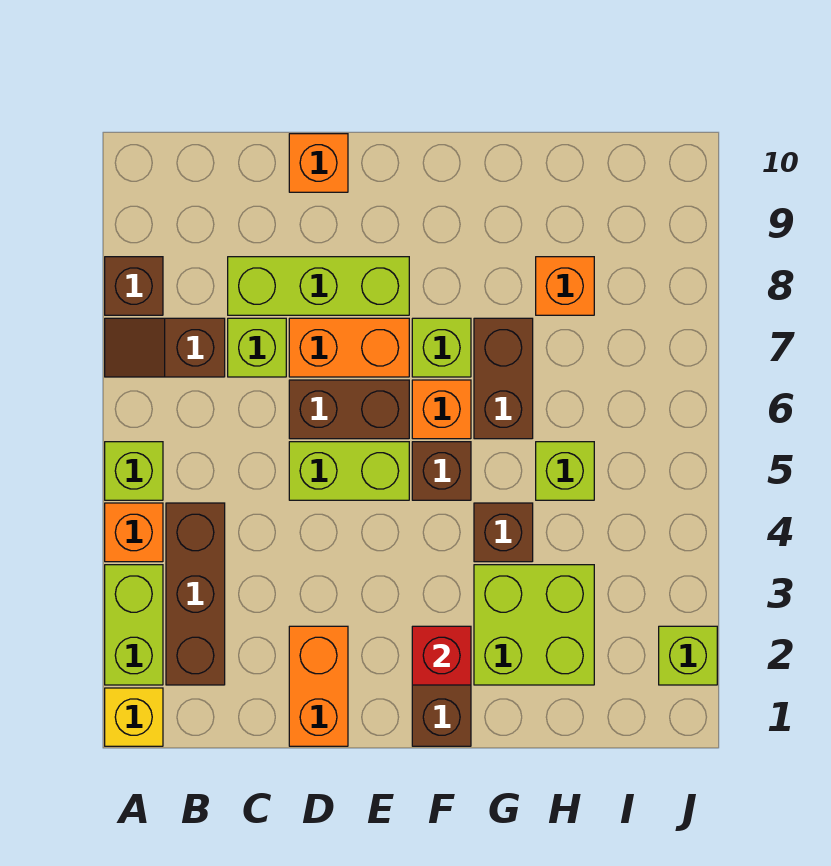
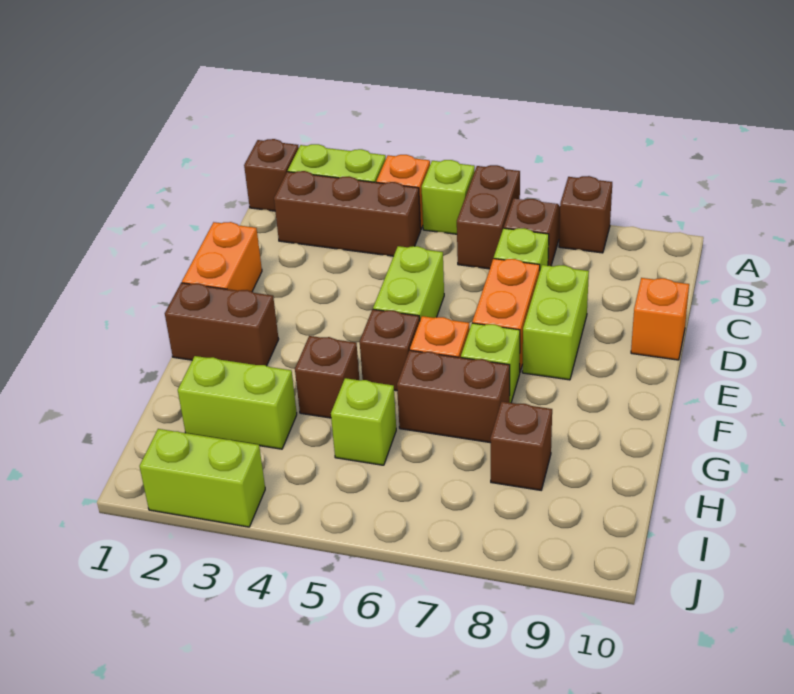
yellow brick A1 level 1 -> brown brick A1 level 1
lime brick C8:E8 level 1 -> lime brick D8:E8 level 1
orange brick D1:D2 level 1 -> orange brick D1:E1 level 1
brown brick D6:E6 level 1 -> brown brick A6:B6 level 1
red brick F2 level 2 -> none
lime brick G2:H3 level 1 -> lime brick H2:H3 level 1
orange brick H8 level 1 -> brown brick H8 level 1
lime brick J2 level 1 -> lime brick J2:J3 level 1

